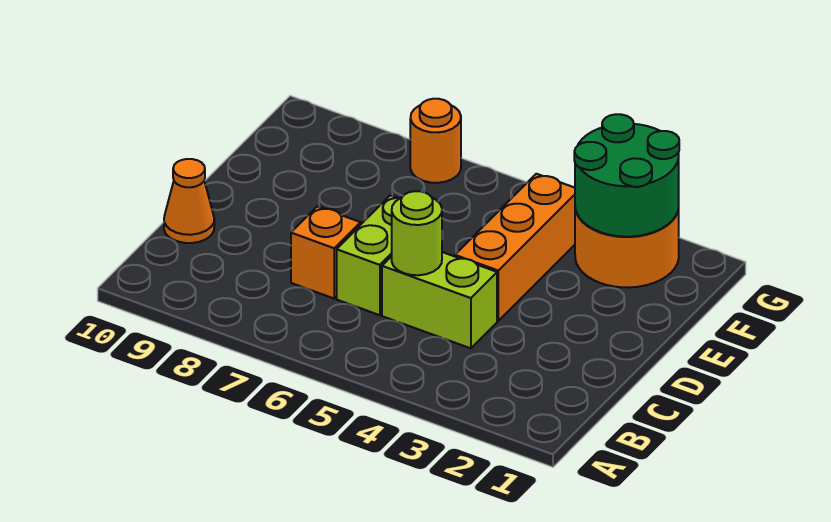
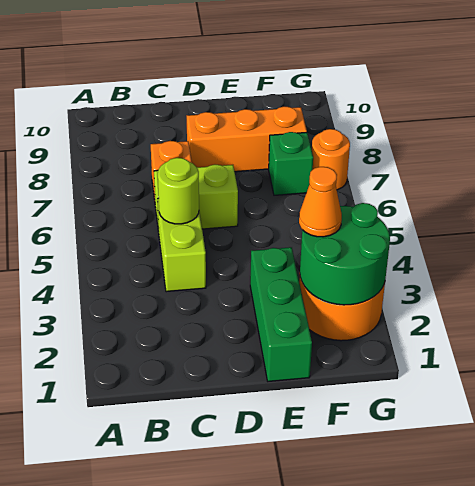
orange cone C10 level 1 -> orange cone F3 level 3
orange brick D4:F4 level 1 -> orange brick D8:F8 level 1
none -> green brick E1:E3 level 1
none -> green brick F7 level 1

